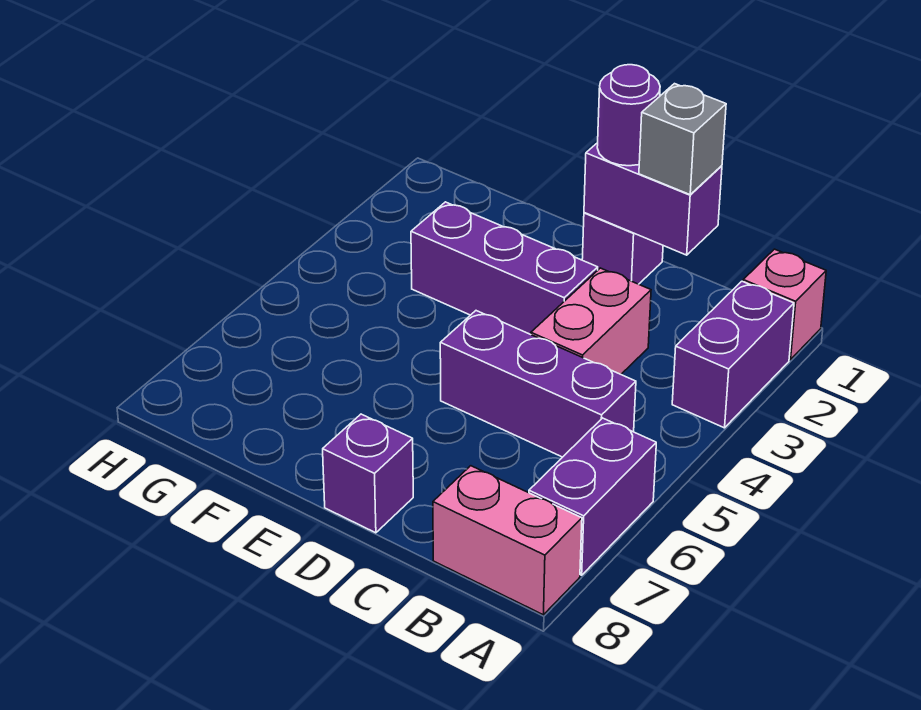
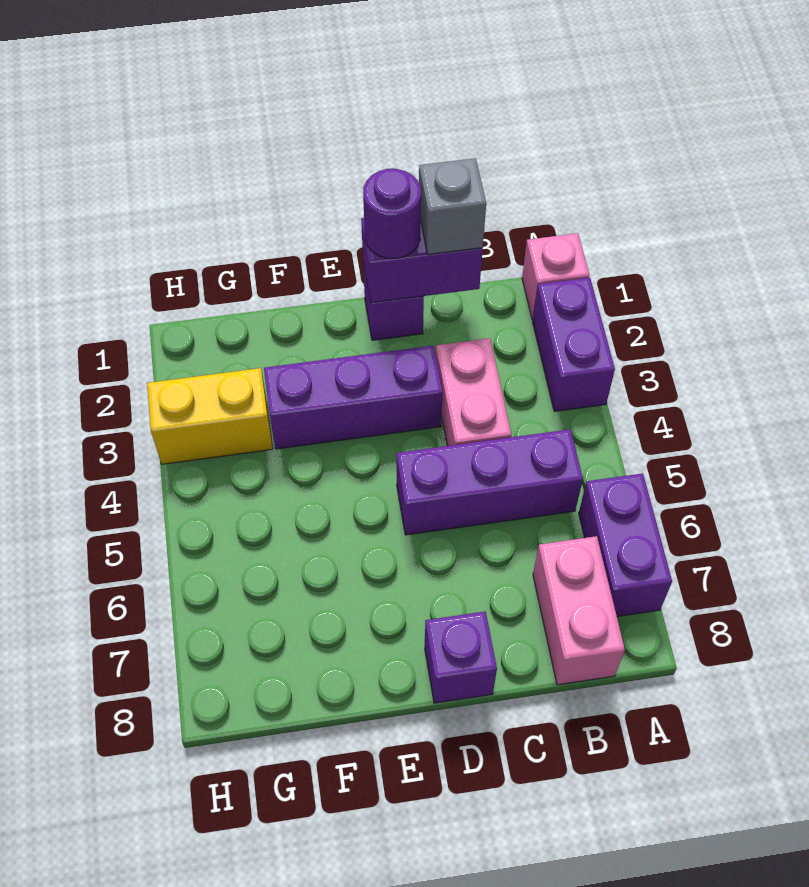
pink brick A8:B8 level 1 -> pink brick B7:B8 level 1
none -> yellow brick G3:H3 level 1

